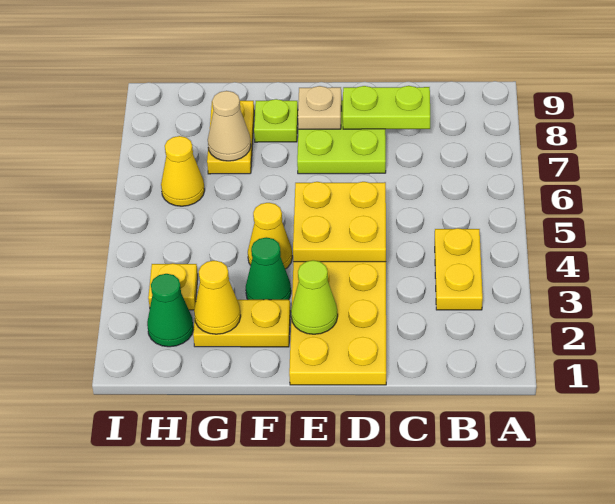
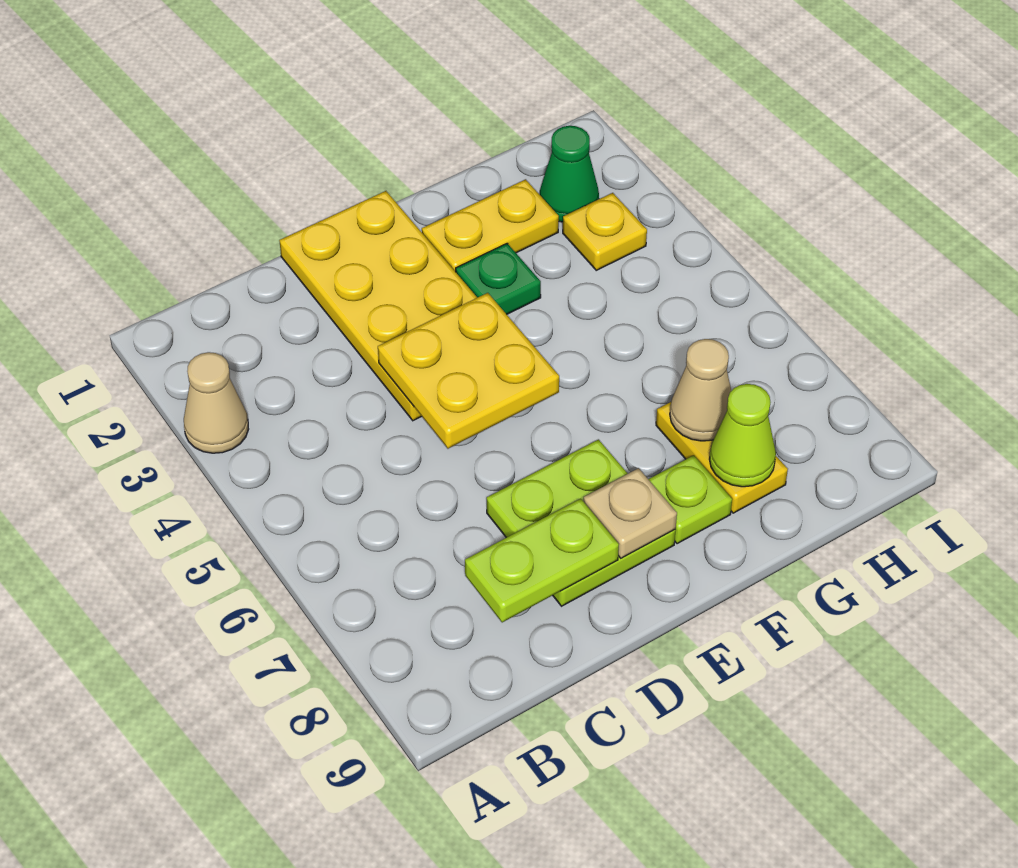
none -> tan cone A3 level 1
yellow plate B3:B4 level 1 -> none
lime cone E2 level 2 -> lime cone G8 level 2
green cone F3 level 1 -> green plate F3 level 1
yellow cone F4 level 1 -> none
yellow cone G2 level 2 -> none
yellow cone H6 level 1 -> none

